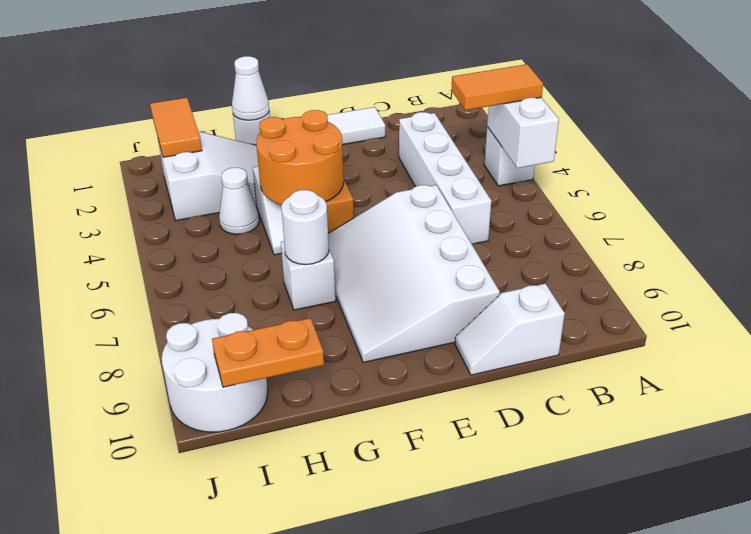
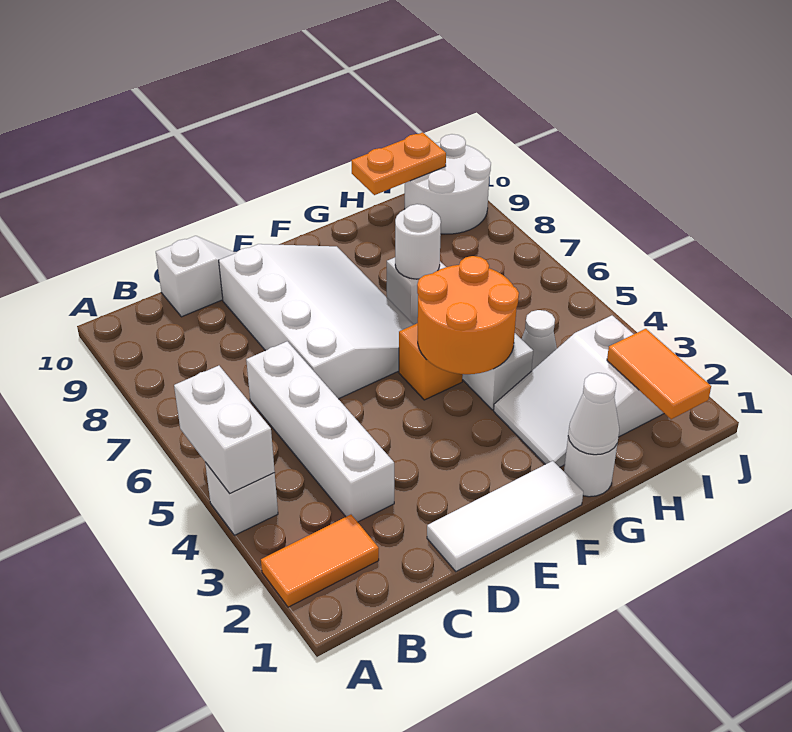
orange tile A4:B4 level 3 -> orange tile A2:B2 level 1

